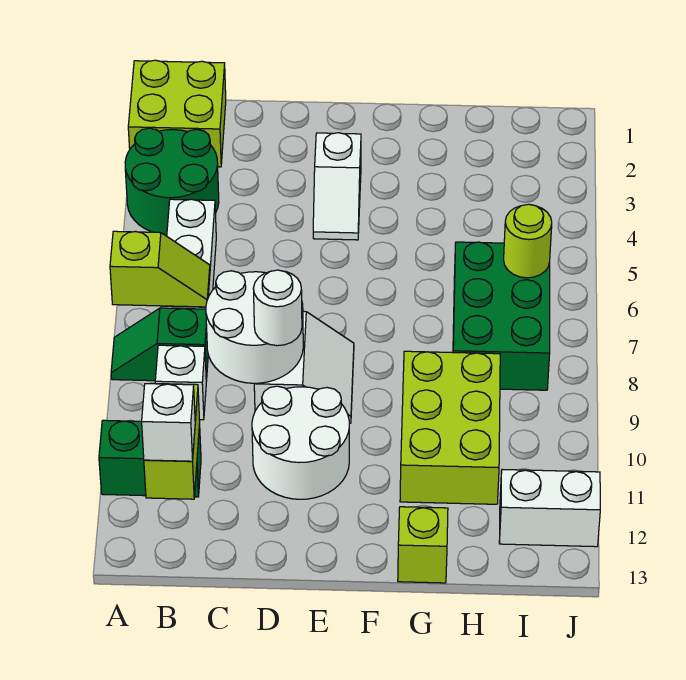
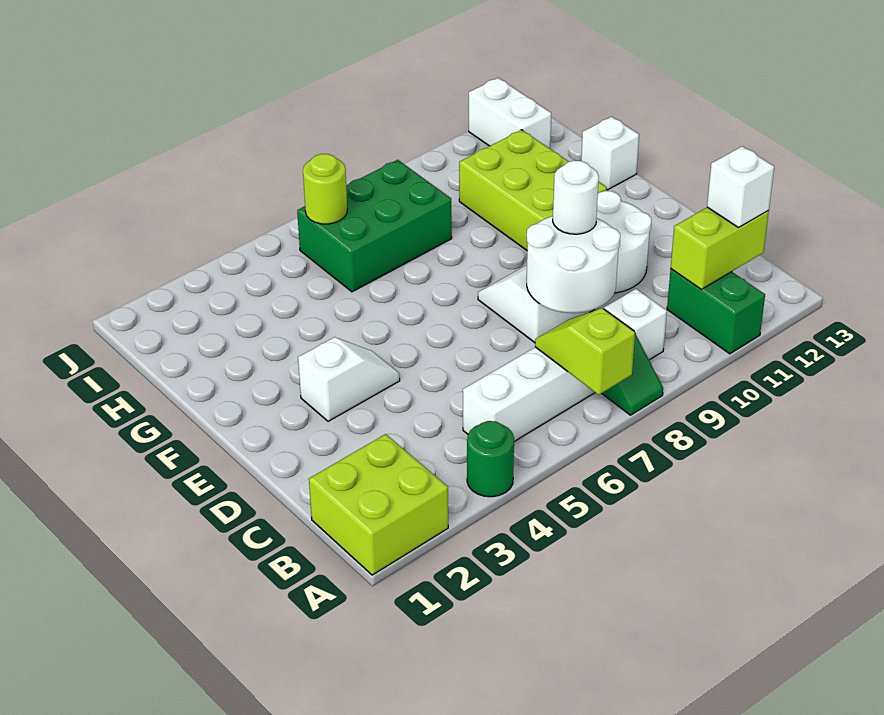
green round brick A3:B4 level 1 -> green round brick A4 level 1
lime brick G9:H11 level 1 -> lime brick F10:H11 level 1
lime brick G13 level 1 -> white brick G13 level 1

